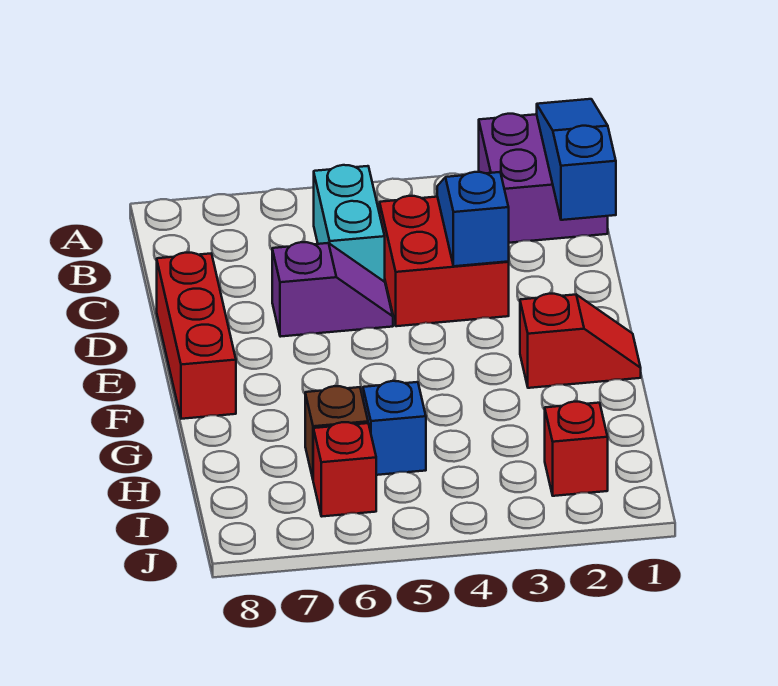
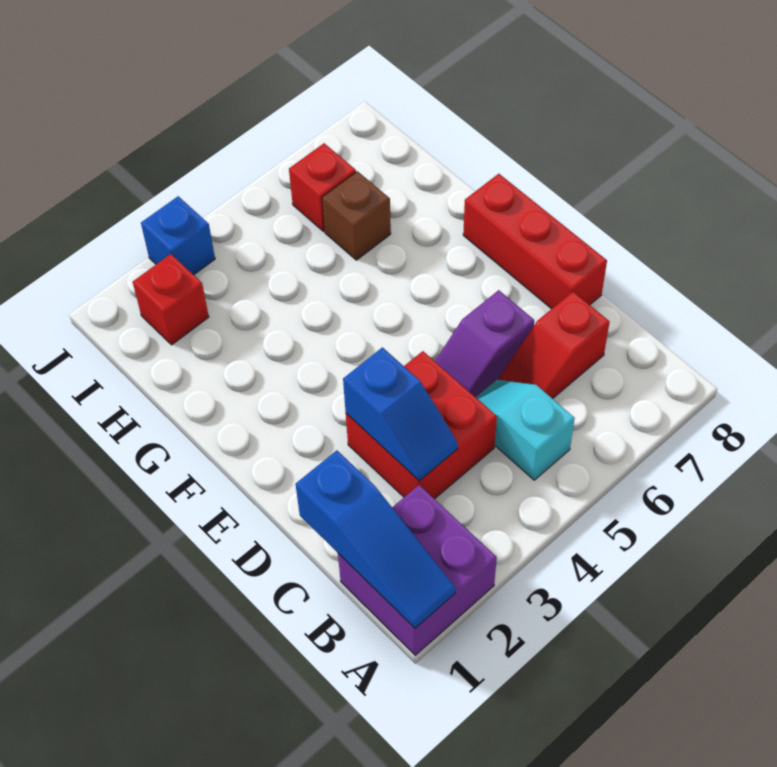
cyan brick B5:C5 level 1 -> cyan slope B5:C5 level 1 top B
red slope F1:F2 level 1 top 2 -> red slope C6:C7 level 1 top 7
blue brick H5 level 1 -> blue brick J3 level 1

